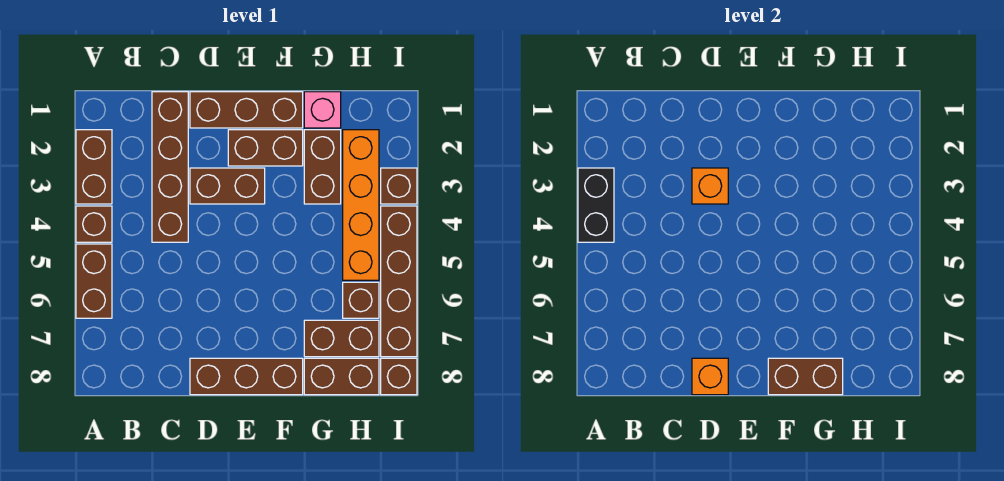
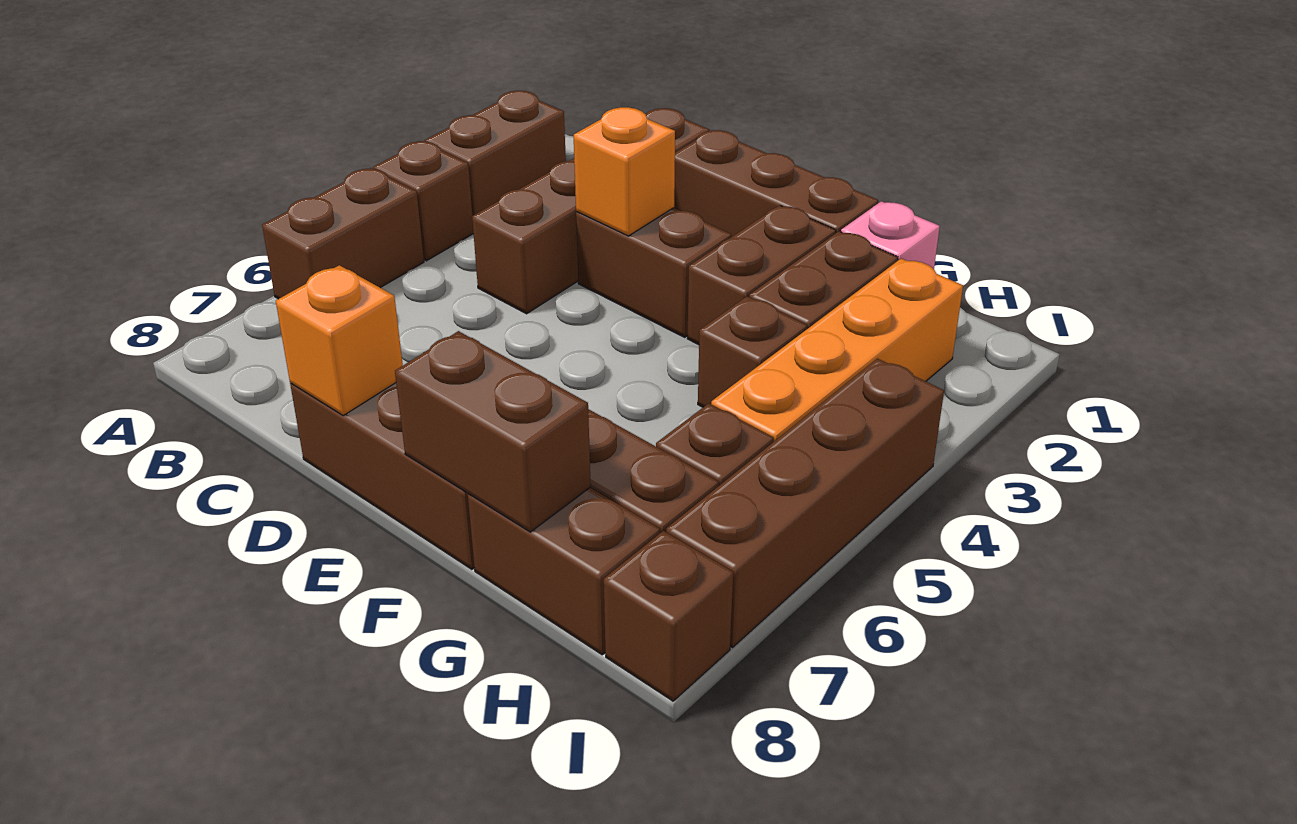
black brick A3:A4 level 2 -> none
brown brick E2:F2 level 1 -> brown brick F2:F3 level 1
brown brick I3 level 1 -> brown brick G4 level 1

